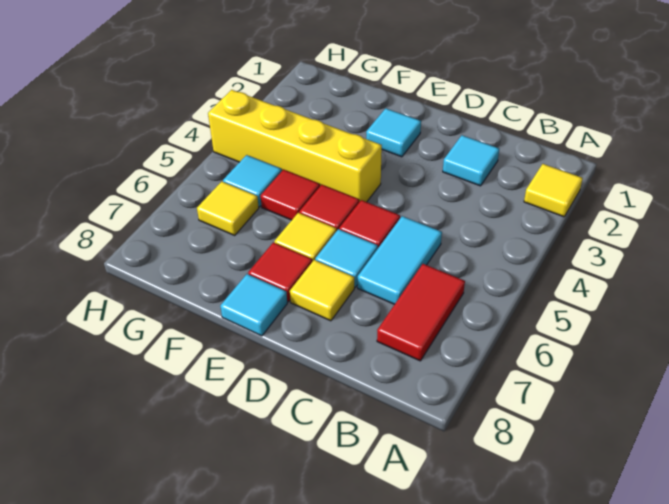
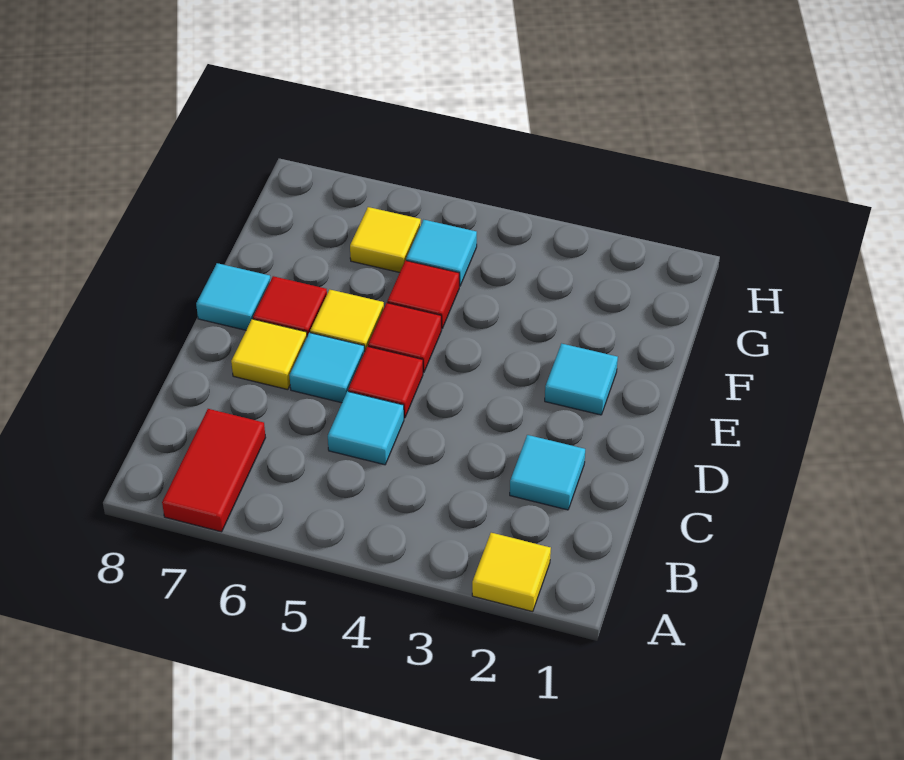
red tile B6:B7 level 1 -> red tile A7:B7 level 1
cyan tile C5:C6 level 1 -> cyan tile C5 level 1
yellow brick E4:H4 level 1 -> none

